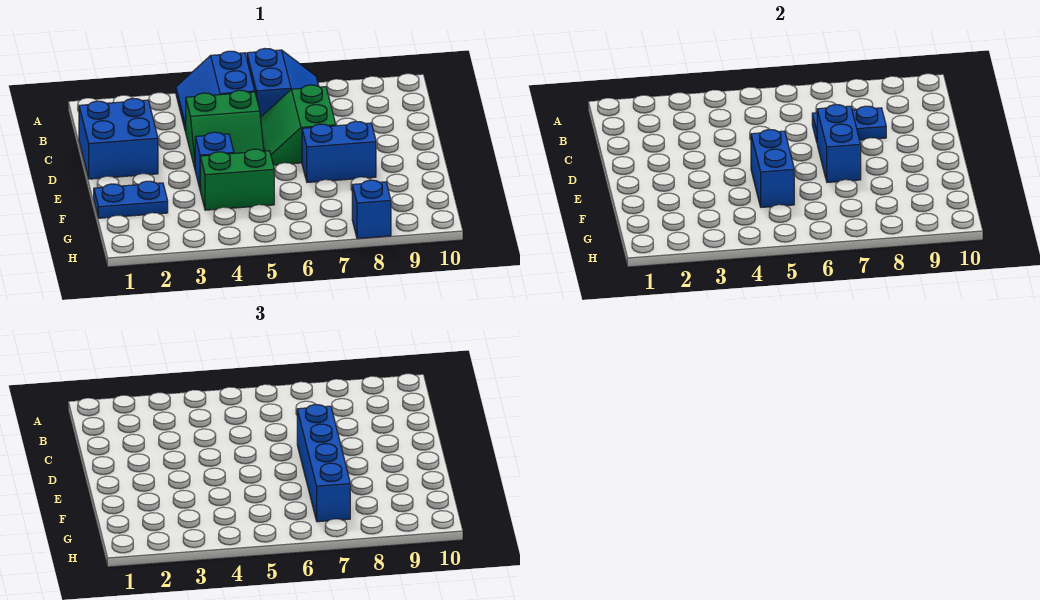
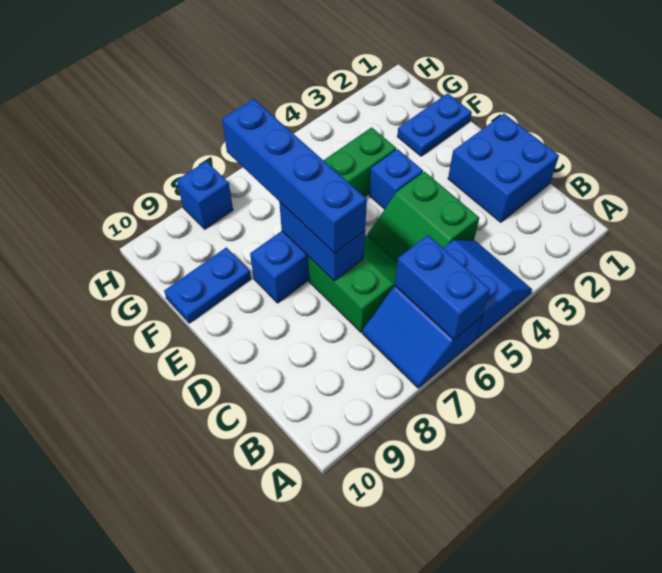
green slope C4:D5 level 1 top C -> green slope C4:D5 level 1 top 4
blue plate C7:C8 level 2 -> blue plate F9:F10 level 1
blue brick E5:F5 level 2 -> blue brick A6:B6 level 2

